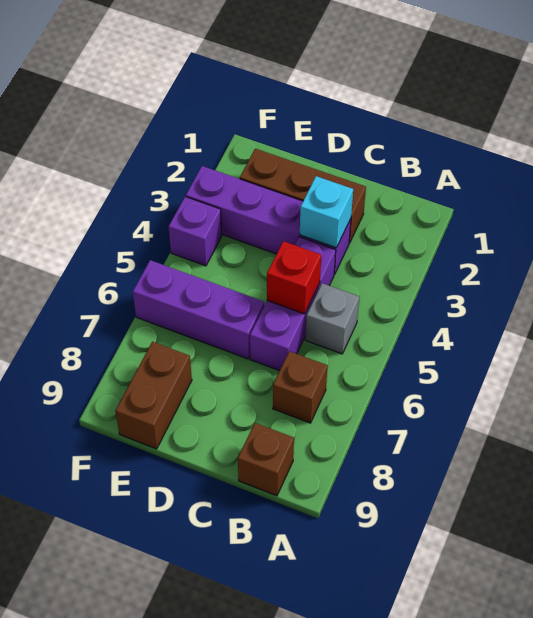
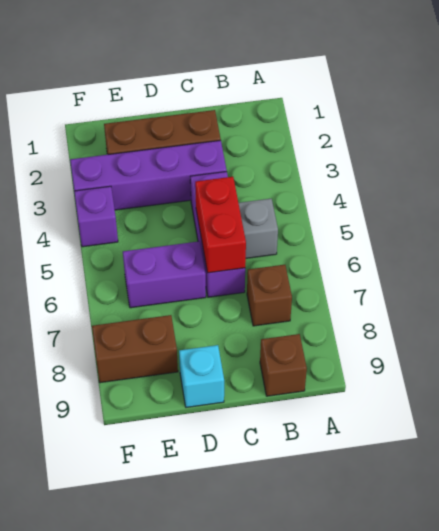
cyan brick C3 level 2 -> cyan brick D9 level 1
red brick C5 level 2 -> red brick C5:C6 level 2
purple brick D6:F6 level 1 -> purple brick D6:E6 level 1
brown brick E8:E9 level 1 -> brown brick E8:F8 level 1

